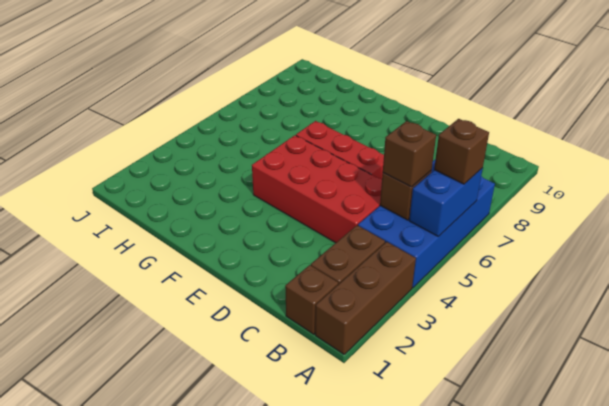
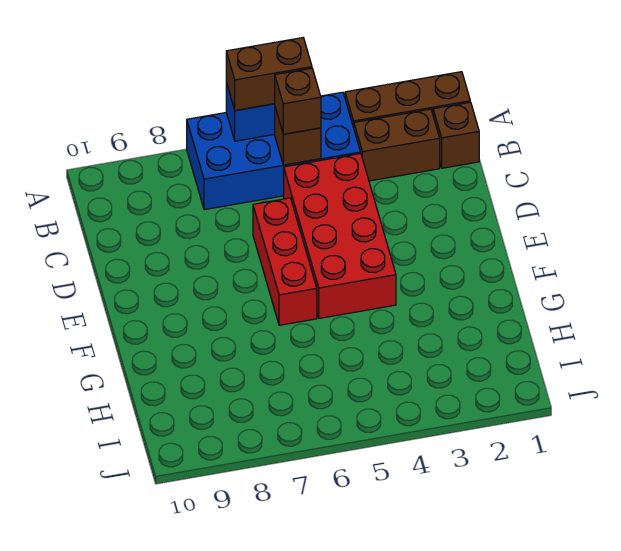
brown brick A6 level 3 -> brown brick A5:A6 level 3

